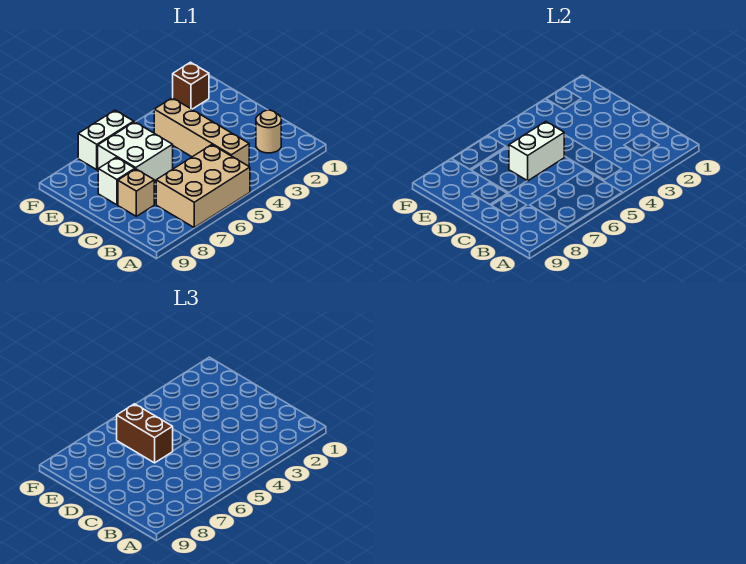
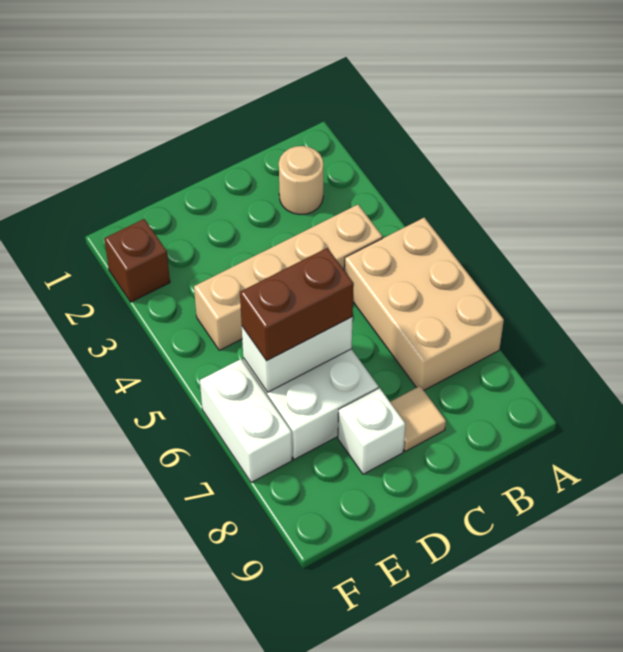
tan brick C8 level 1 -> tan tile C8 level 1
white brick D5:D6 level 2 -> white brick D6:E6 level 2

